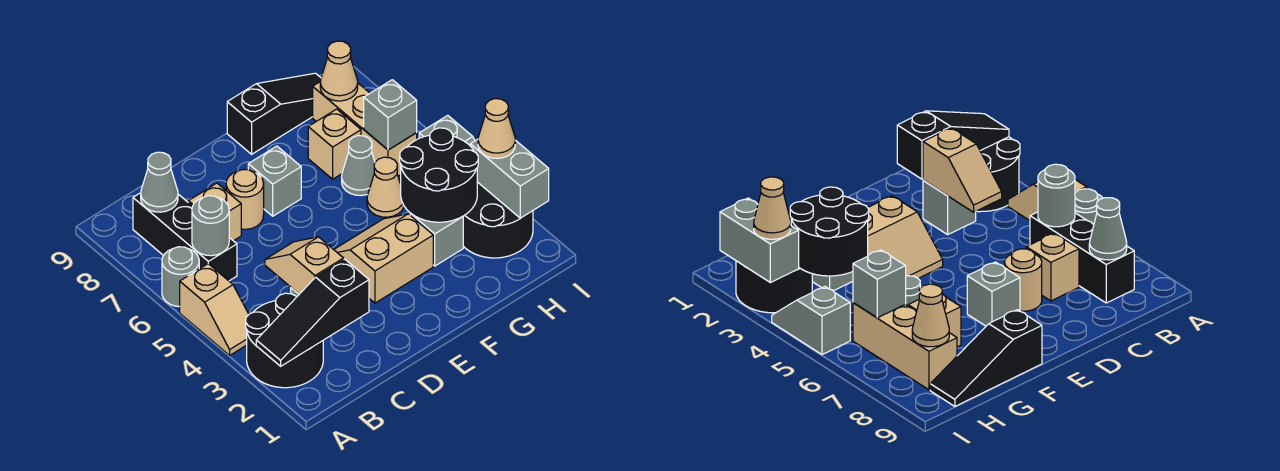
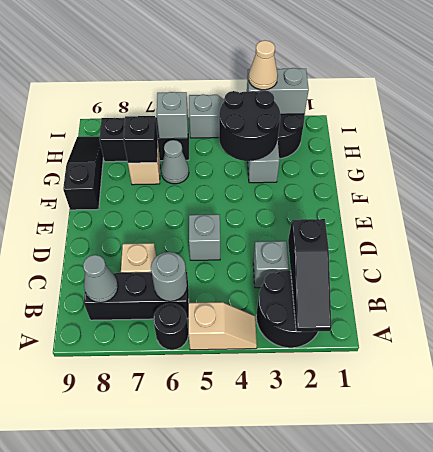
grey round brick A6 level 1 -> black round brick A6 level 1
tan slope C3:C4 level 2 top 3 -> none
tan round brick D7 level 1 -> none
tan slope E3:F4 level 1 top 3 -> none
grey brick E7 level 1 -> grey brick D5 level 1
tan cone G5 level 1 -> none
none -> black brick G7 level 2
tan brick H6:H8 level 1 -> black brick H6:H8 level 1
tan cone H8 level 2 -> none

